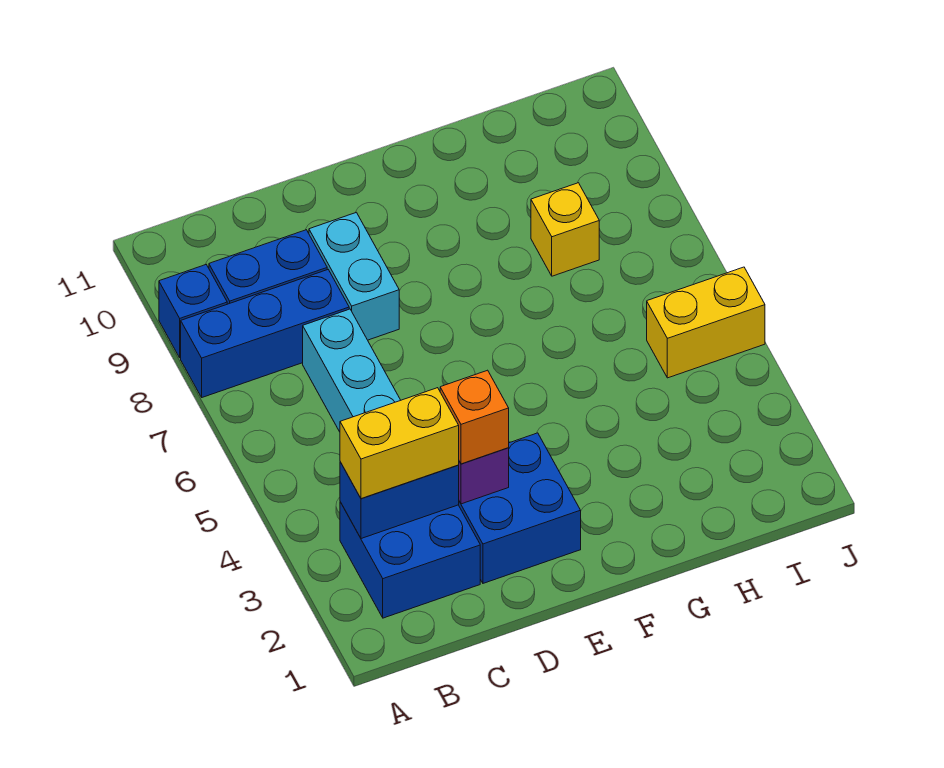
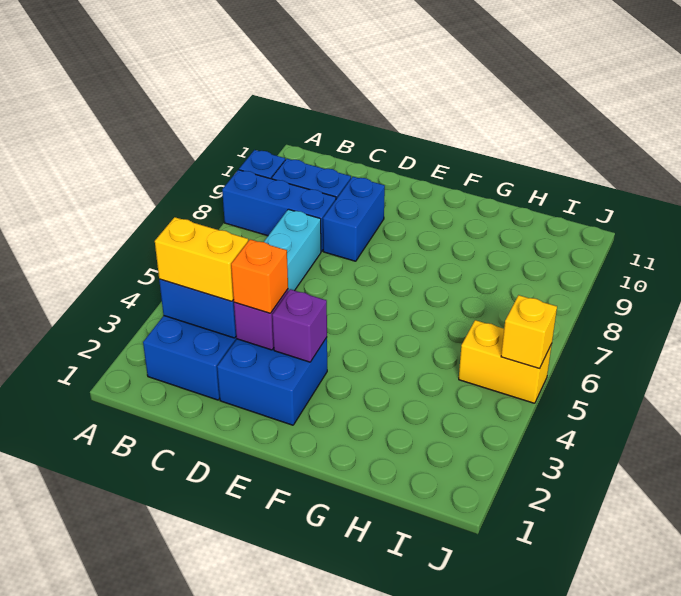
cyan brick D8:D9 level 1 -> blue brick D8:D9 level 1
none -> purple brick E3 level 2
yellow brick H8 level 1 -> yellow brick J5 level 2

